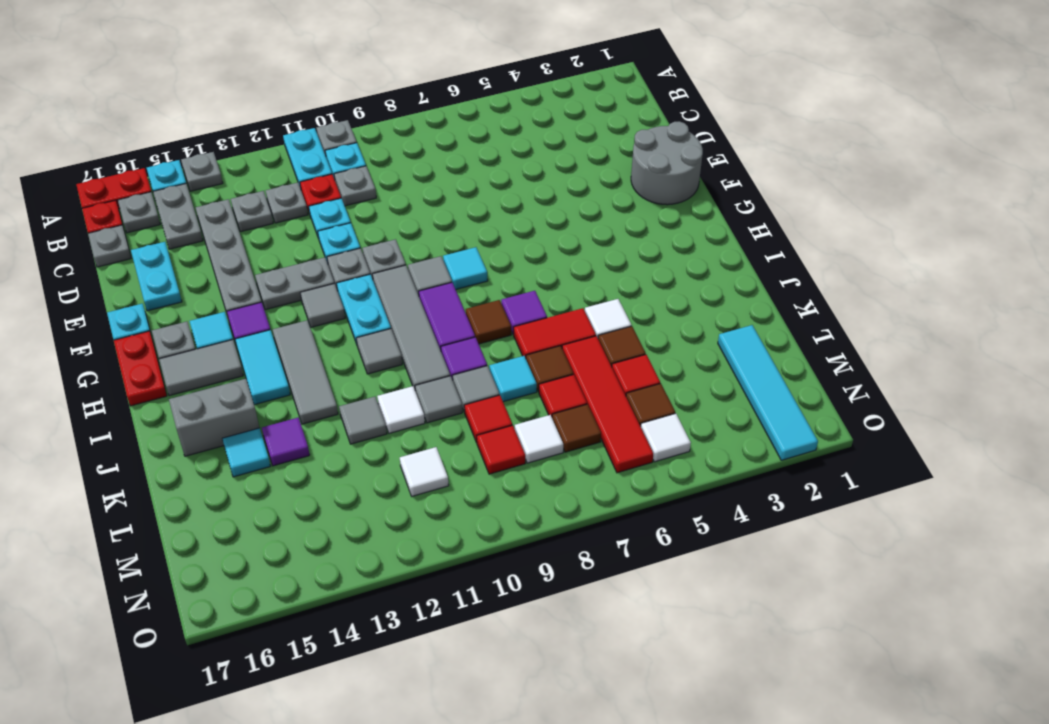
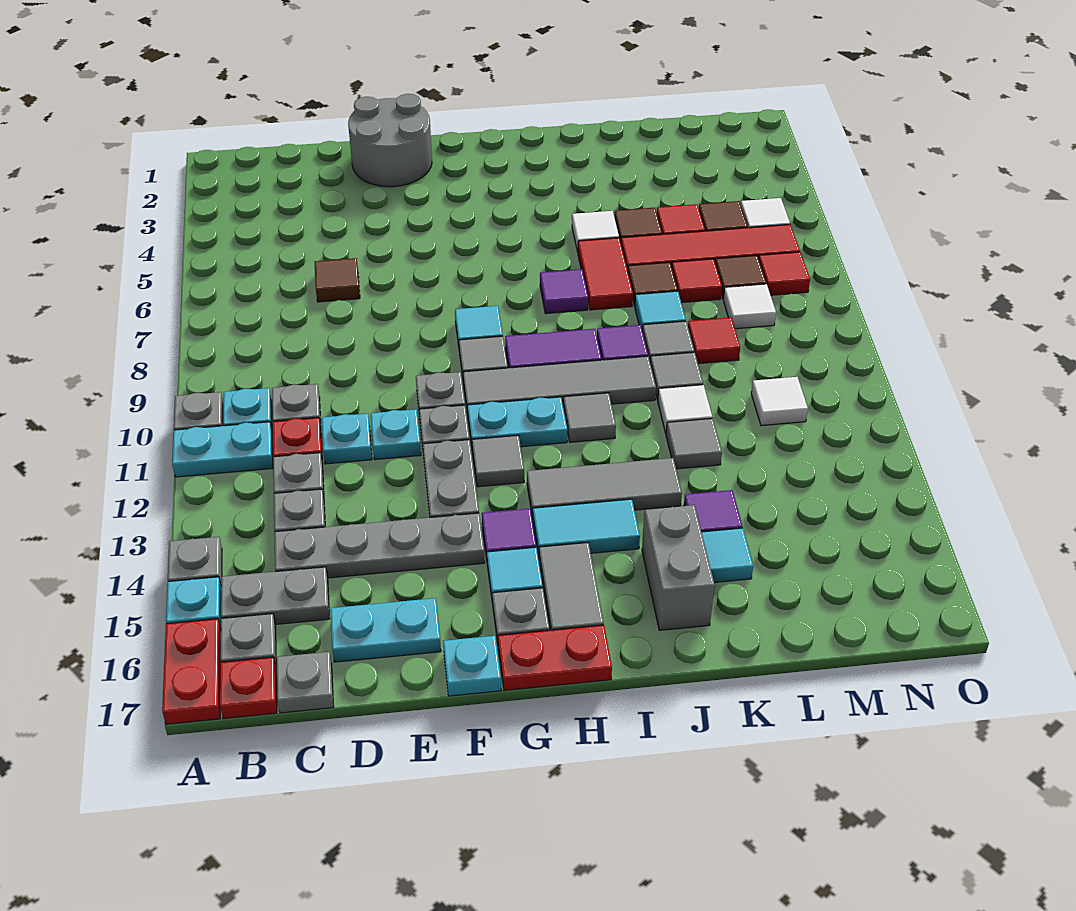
brown tile I8 level 1 -> brown tile D6 level 1
cyan tile L2:O2 level 1 -> none
red tile M9 level 1 -> red tile N7 level 1

